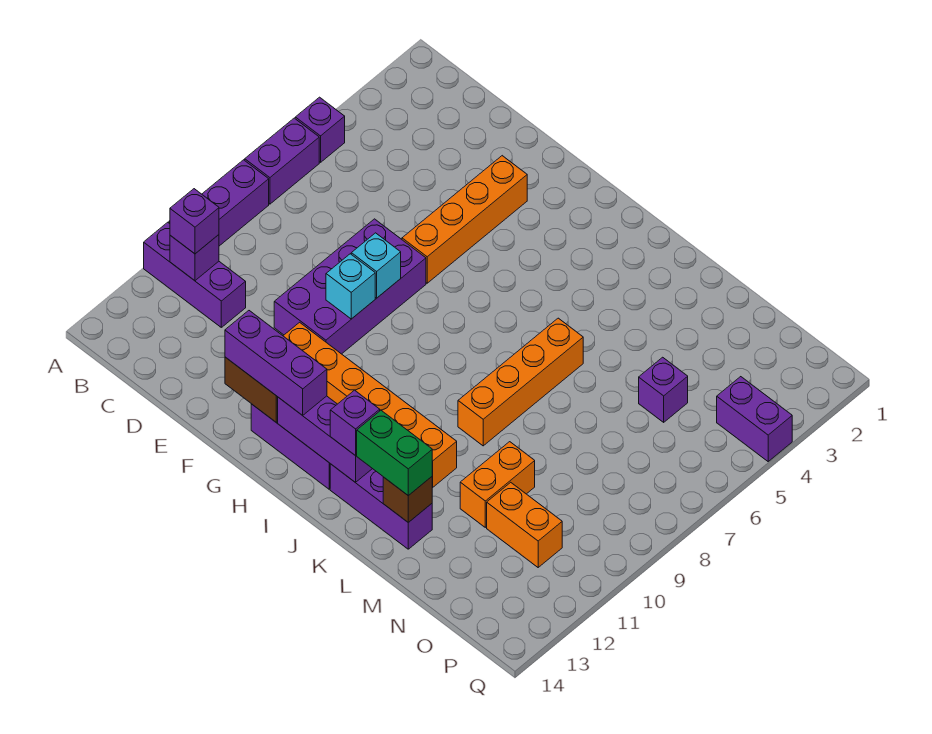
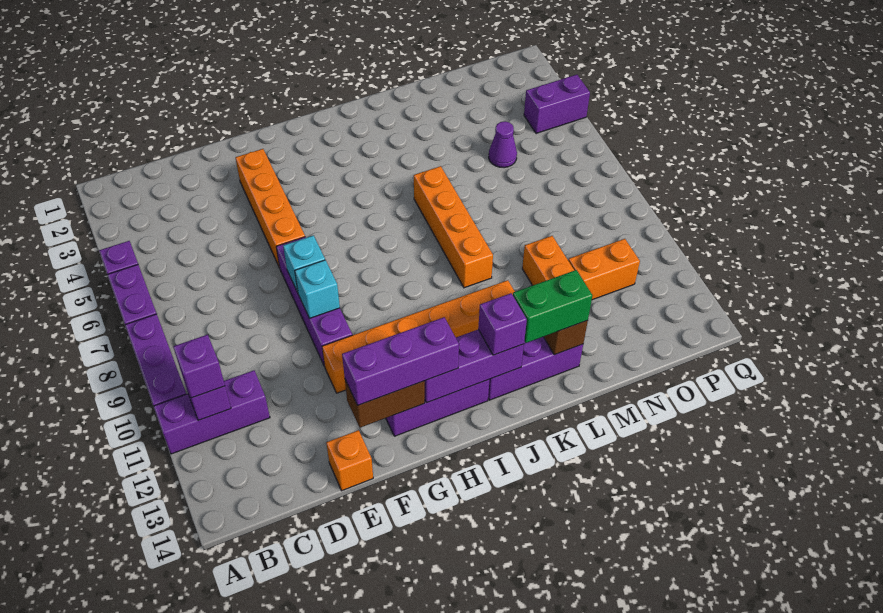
purple brick E7:F10 level 1 -> purple brick F7:F10 level 1
none -> orange brick E14 level 1
purple brick N5 level 1 -> purple cone N5 level 1

